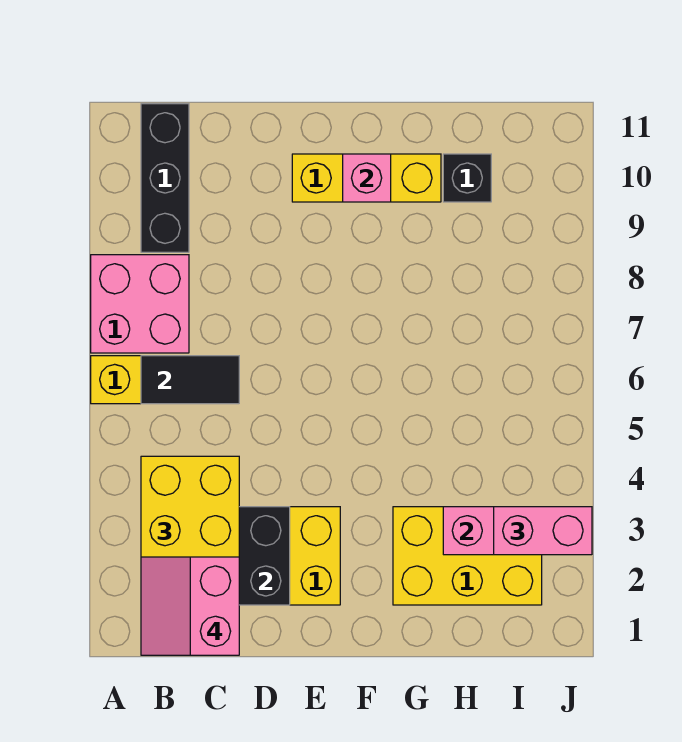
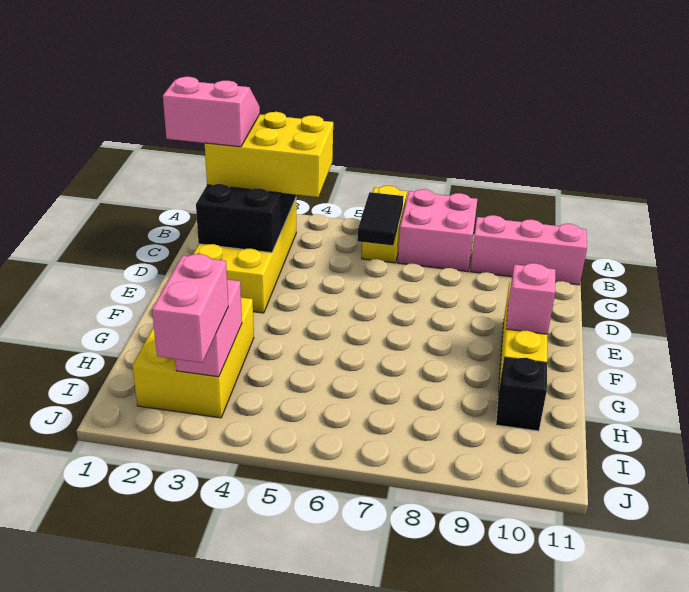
black brick B9:B11 level 1 -> pink brick B9:B11 level 1

